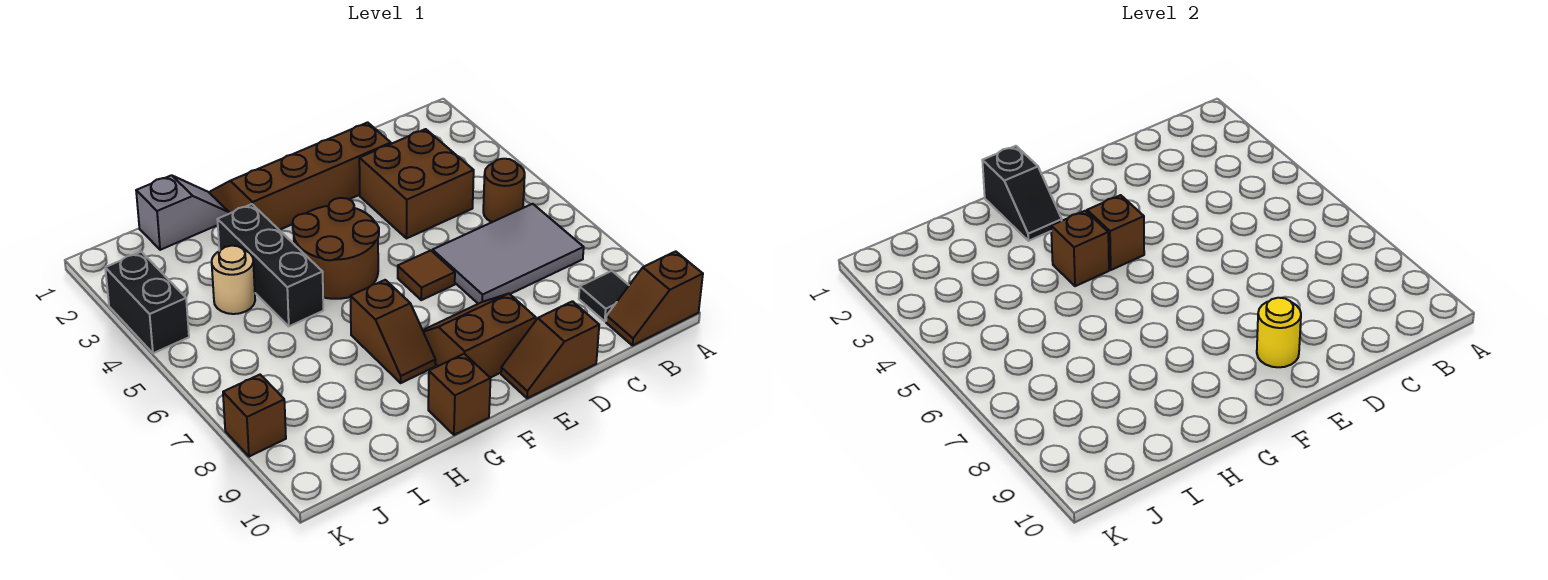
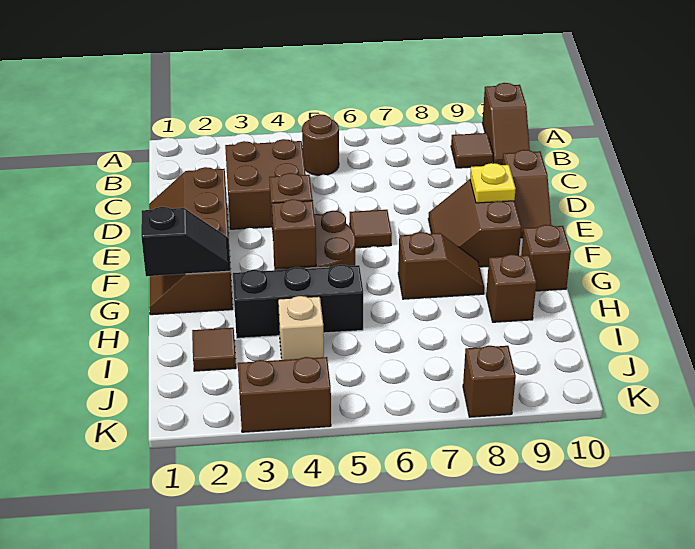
grey tile B6:D7 level 1 -> none
black tile B9 level 1 -> brown tile B9 level 1
yellow round brick E9 level 2 -> yellow plate E9 level 2
grey slope H1:I1 level 1 top I -> none
none -> brown brick H9 level 1
none -> brown tile I2 level 1
tan round brick I4 level 1 -> tan brick I4 level 1
black brick K3:K4 level 1 -> brown brick K3:K4 level 1

